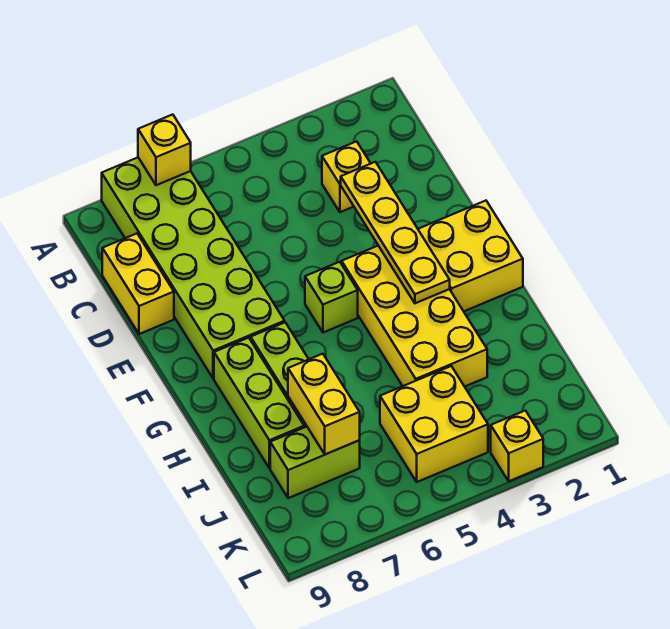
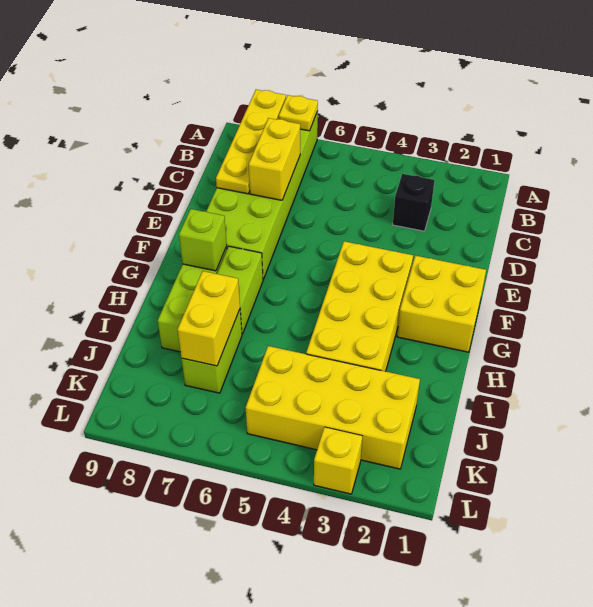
yellow brick A7 level 2 -> yellow plate A7 level 2
yellow brick C3 level 1 -> black brick C3 level 1
yellow brick C9:D9 level 1 -> yellow brick C7:D7 level 2
yellow plate D3:G3 level 2 -> yellow plate A8:D8 level 2
lime brick F5 level 1 -> lime brick G8 level 2
yellow brick J4:K5 level 1 -> yellow brick J2:K5 level 1
lime brick J7:J8 level 1 -> lime brick I7:J7 level 1

